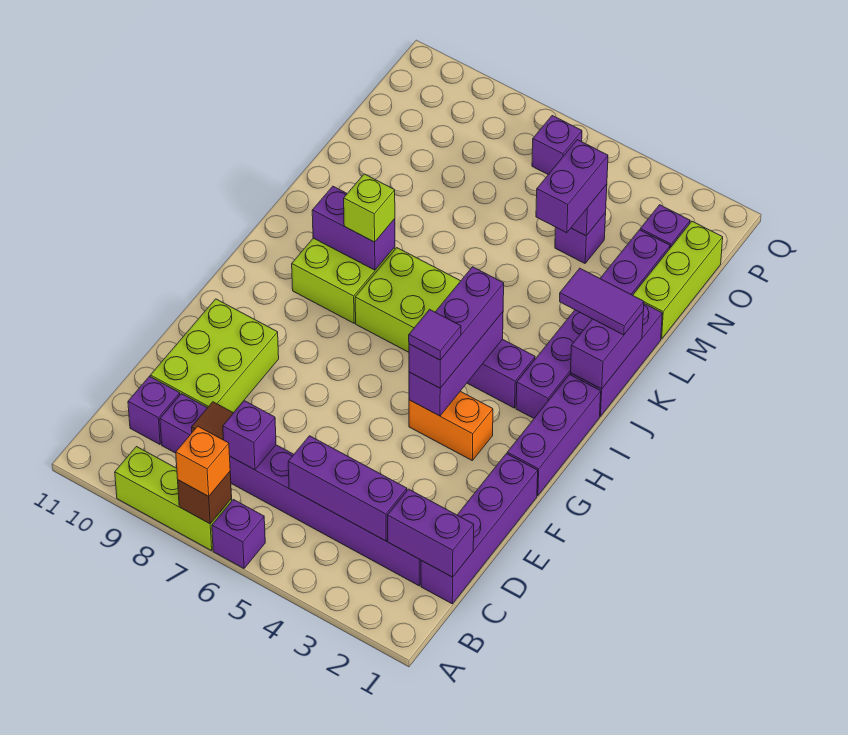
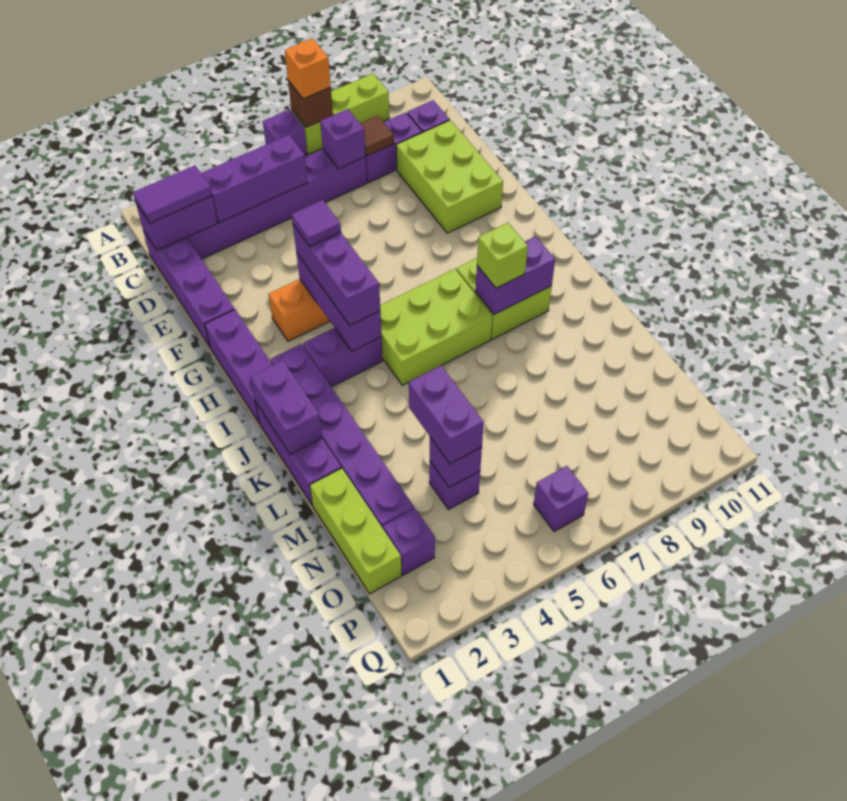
purple tile K1:K2 level 3 -> purple tile C1:C2 level 3

